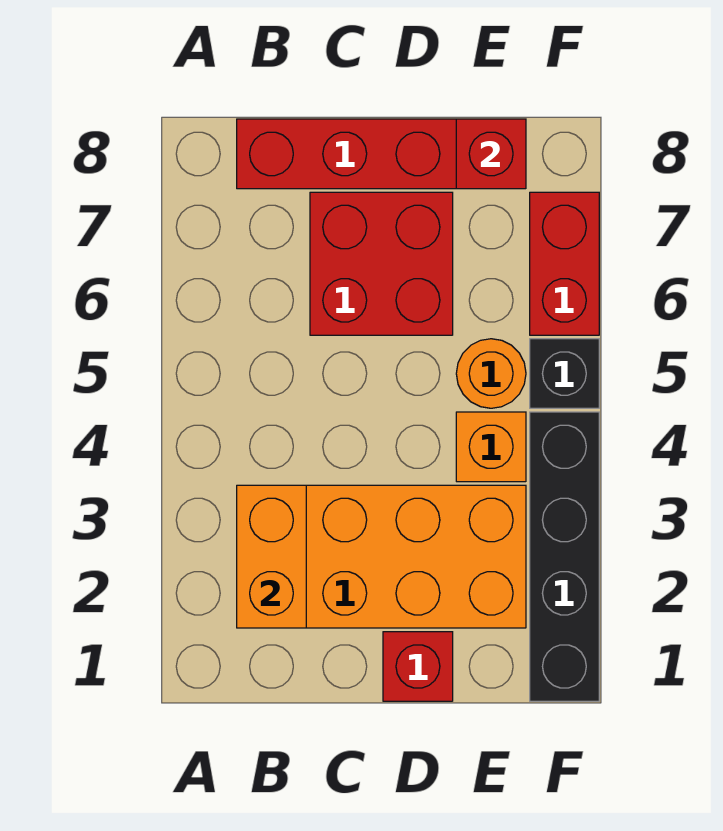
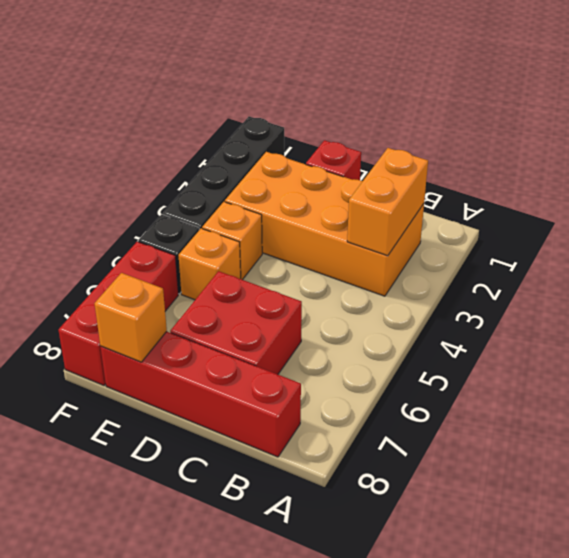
orange round brick E5 level 1 -> orange brick E5 level 1
red brick E8 level 2 -> orange brick E8 level 2
red brick F6:F7 level 1 -> red brick F6:F8 level 1

